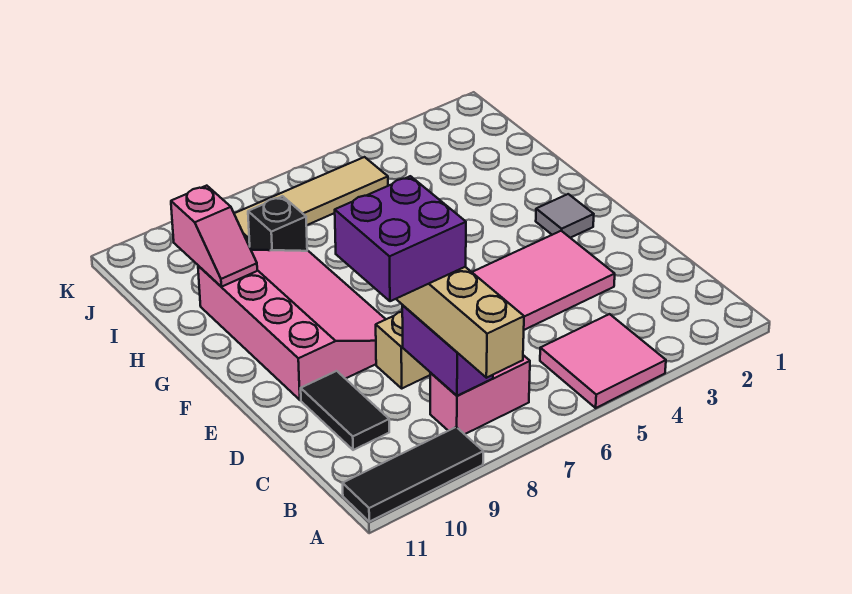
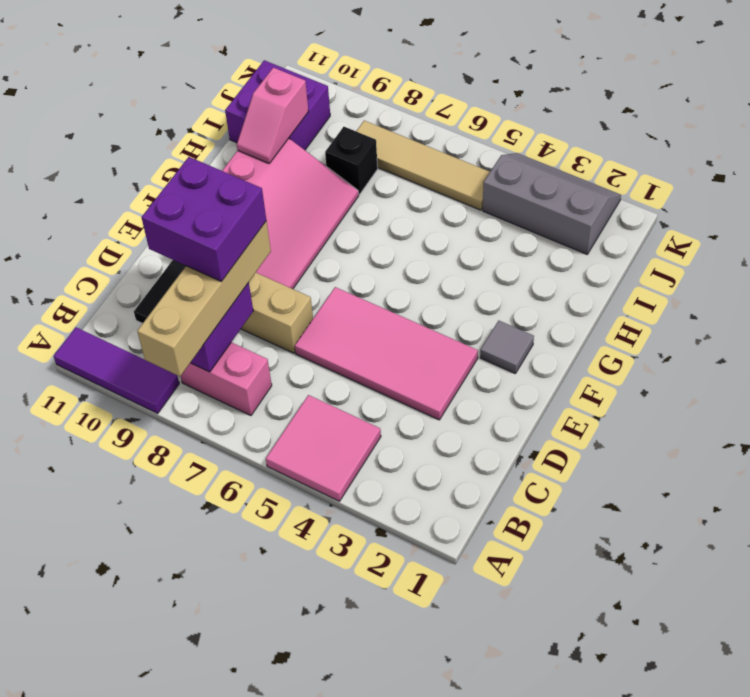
black tile A9:A11 level 1 -> purple tile A9:A11 level 1
none -> purple brick I10:J11 level 1
none -> grey slope J2:K4 level 1 top J

